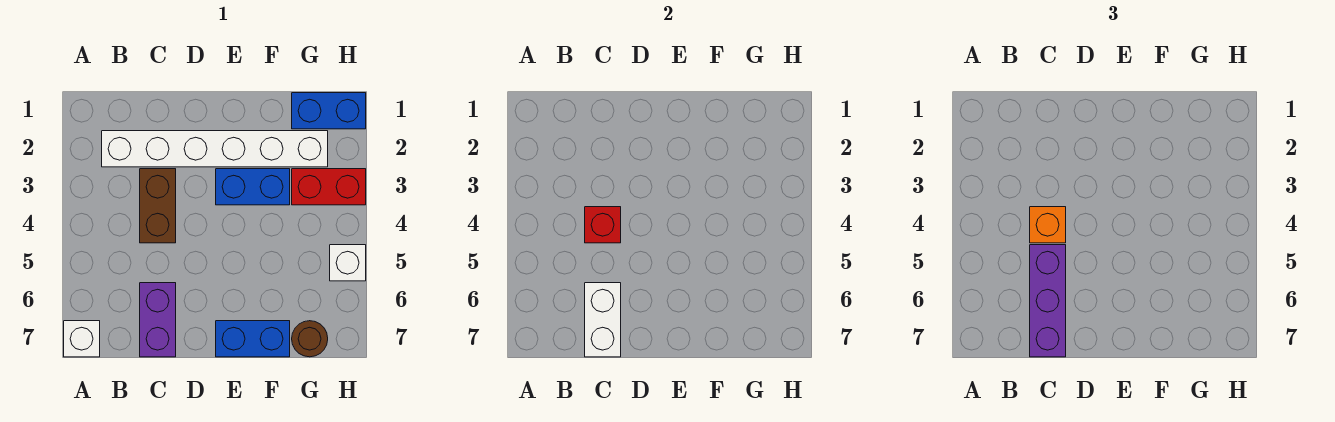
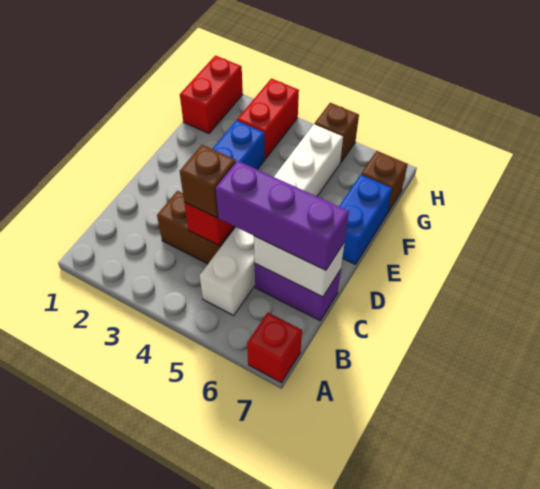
white brick A7 level 1 -> red brick A7 level 1
white brick B2:G2 level 1 -> white brick B5:G5 level 1
orange brick C4 level 3 -> brown brick C4 level 3
blue brick G1:H1 level 1 -> red brick G1:H1 level 1
brown round brick G7 level 1 -> brown brick G7 level 1
white brick H5 level 1 -> brown brick H5 level 1

